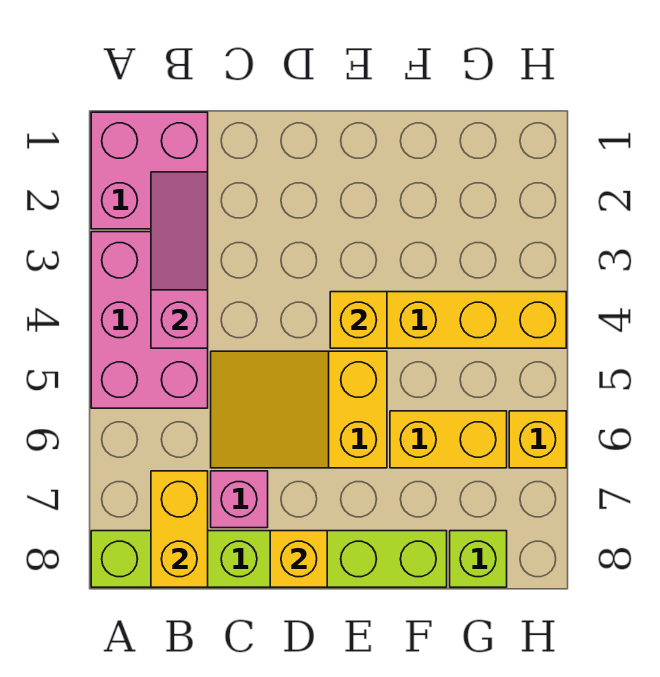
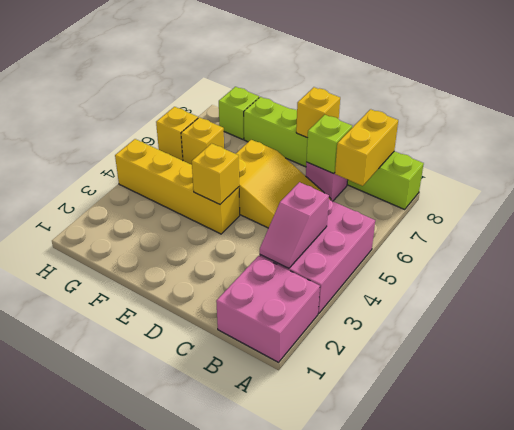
pink slope B2:B4 level 2 top 4 -> pink slope B3:B4 level 2 top 4
none -> lime brick C7 level 2
yellow brick F6:G6 level 1 -> yellow brick G6 level 1

